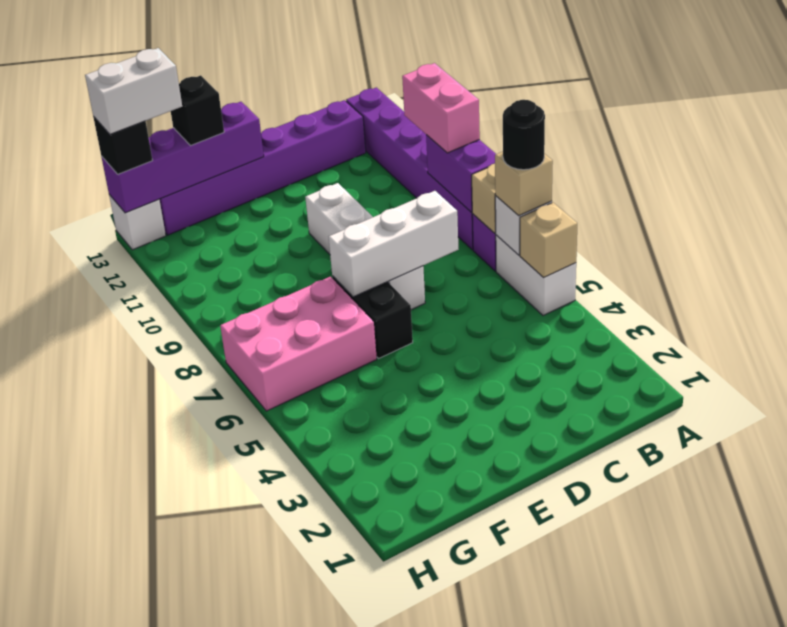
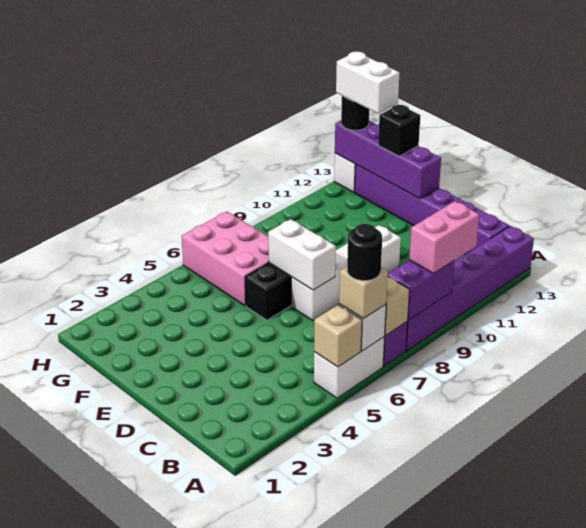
white brick C7:E7 level 2 -> white brick D7:E7 level 2
black brick H13 level 3 -> black round brick H13 level 3

